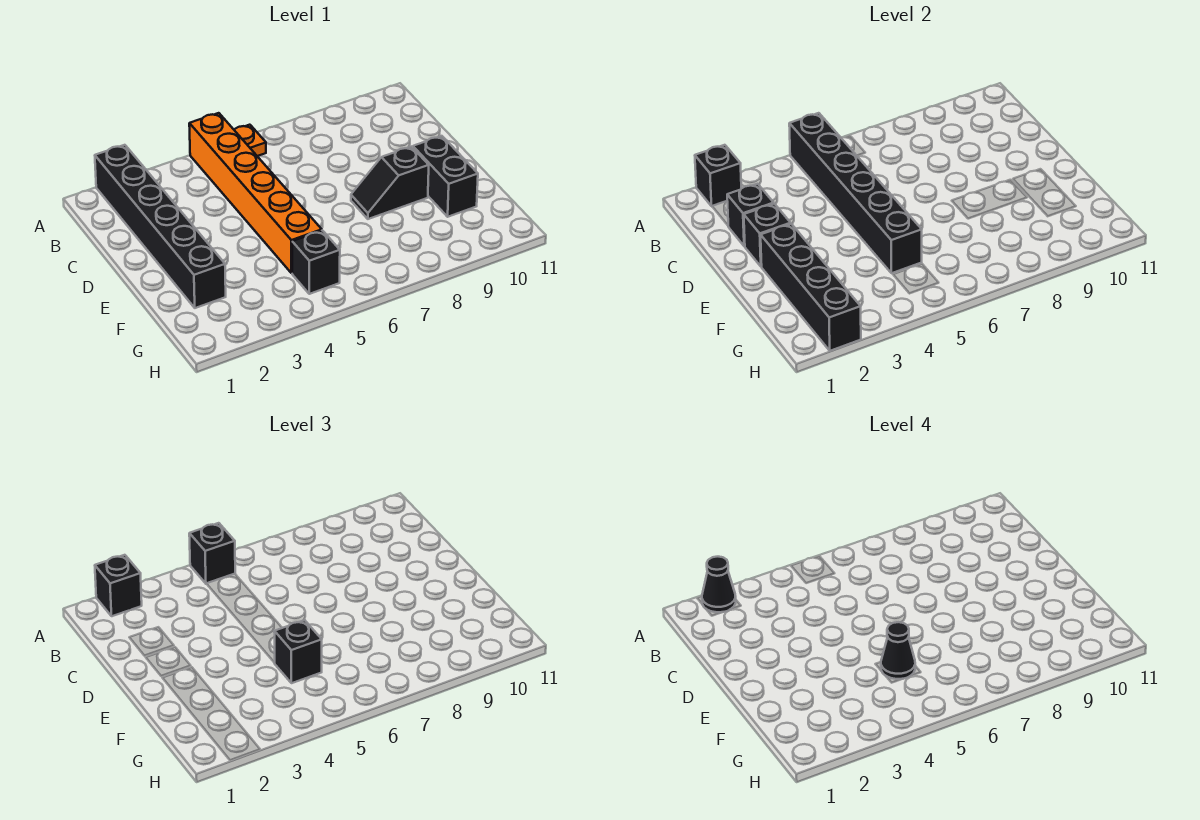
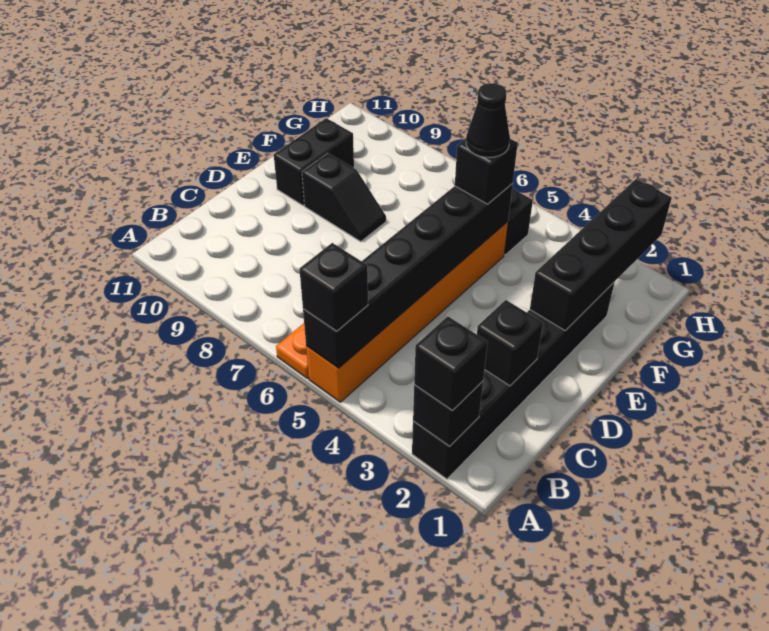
black cone A2 level 4 -> none
black brick D2 level 2 -> none

